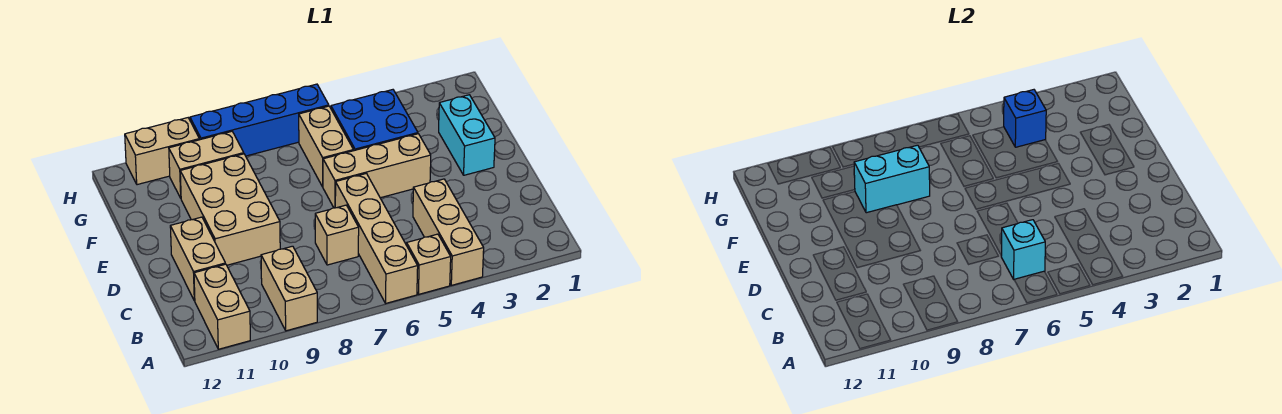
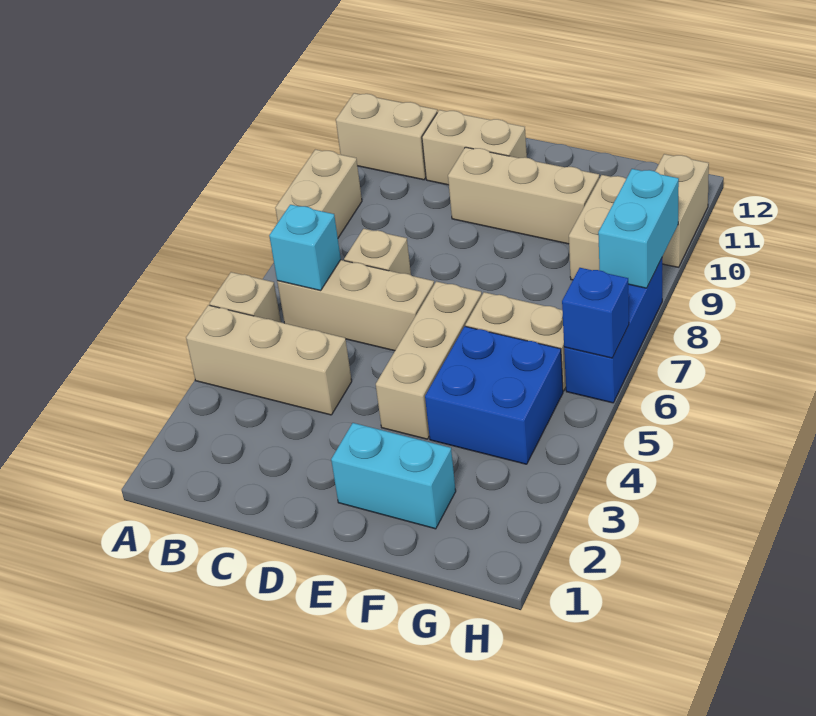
tan brick A6:D6 level 1 -> tan brick B6:D6 level 1
tan brick A9:B9 level 1 -> tan brick A8:A9 level 1
tan brick D9:F10 level 1 -> tan brick D10:F10 level 1
cyan brick F8:F9 level 2 -> cyan brick H8:H9 level 2
blue brick G4 level 2 -> blue brick H6 level 2
blue brick H6:H9 level 1 -> blue brick H6:H8 level 1

